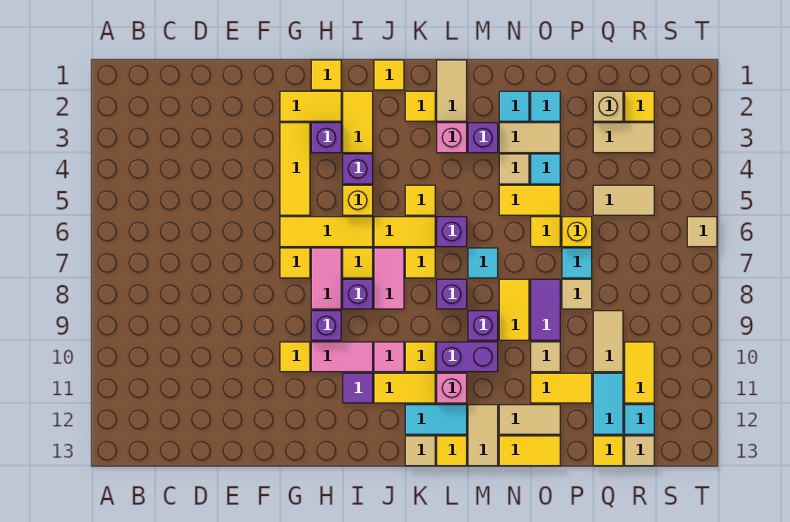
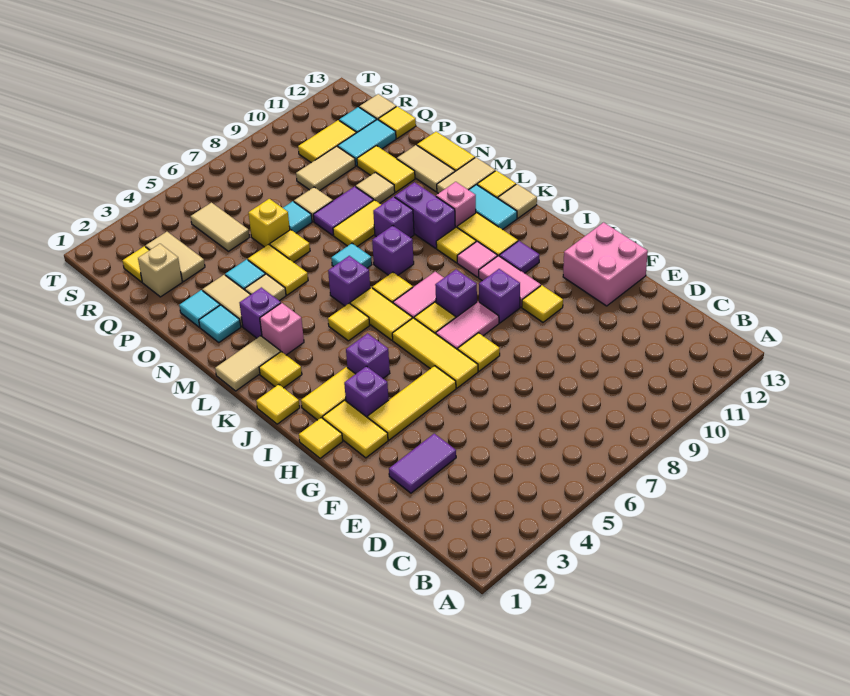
none -> purple tile E2:E3 level 1
none -> pink brick F12:G13 level 1
yellow brick I5 level 1 -> none
tan tile T6 level 1 -> none

